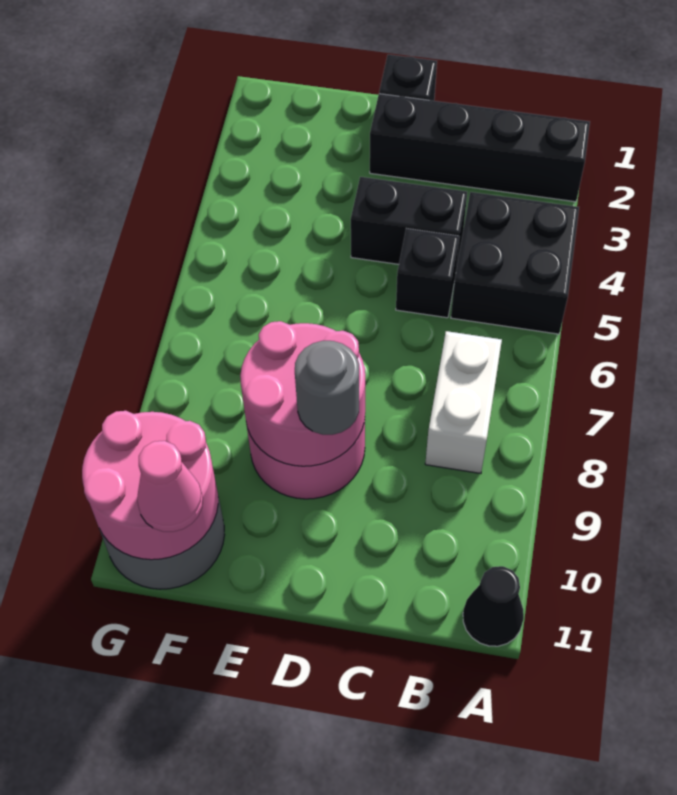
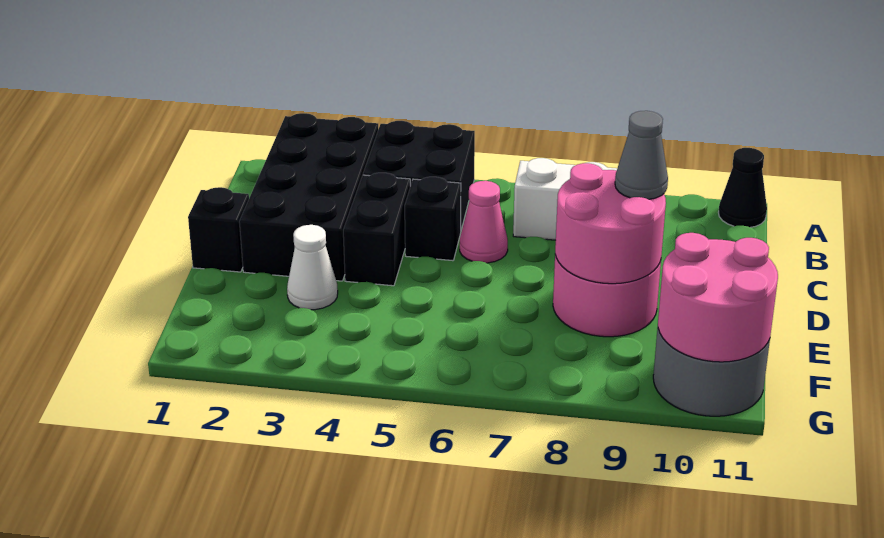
black brick A2:D2 level 1 -> black brick A2:D3 level 1
grey round brick D9 level 3 -> grey cone D9 level 3
none -> white cone E3 level 1
pink cone F11 level 3 -> pink cone C6 level 1

